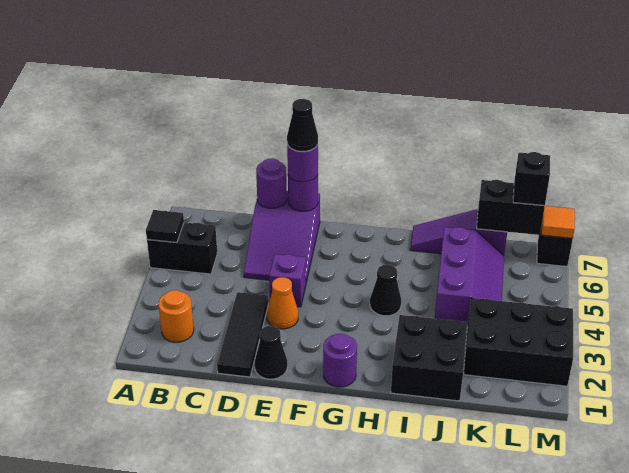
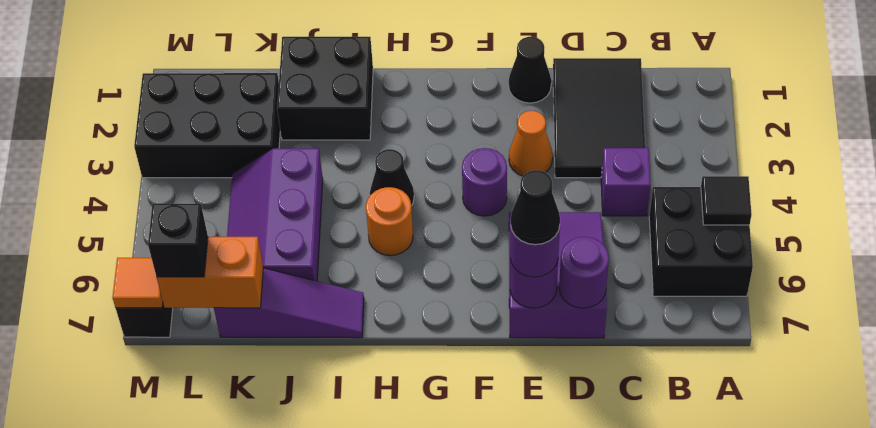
black brick A5:B5 level 1 -> black brick A5:B6 level 1
orange round brick B2 level 1 -> orange round brick H5 level 1
black tile D1:D3 level 1 -> black tile C1:D3 level 1
purple brick E4 level 1 -> purple brick C4 level 1
purple round brick G1 level 1 -> purple round brick F4 level 1
black brick K7:L7 level 2 -> orange brick K7:L7 level 2

